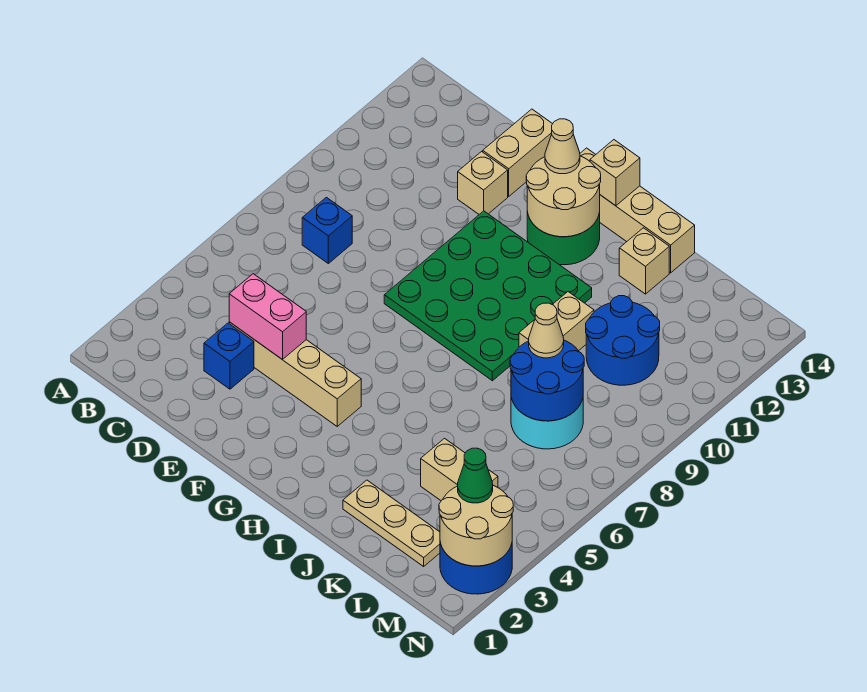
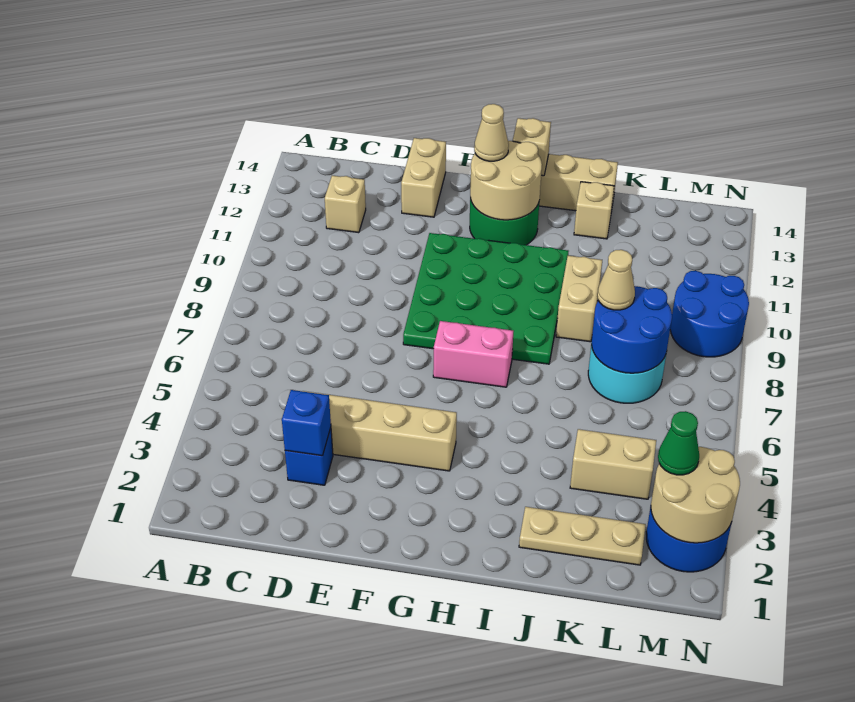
blue brick C8 level 1 -> blue brick D3 level 2
pink brick D4:E4 level 2 -> pink brick G7:H7 level 1
tan brick E12 level 1 -> tan brick C12 level 1
blue round brick K10:L11 level 1 -> blue round brick M9:N10 level 1

